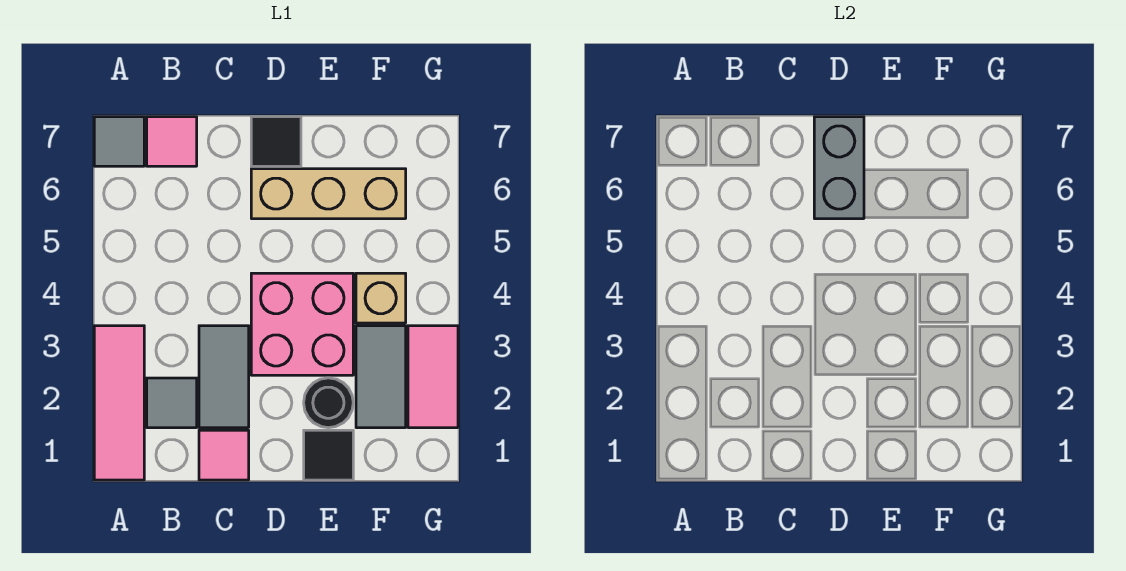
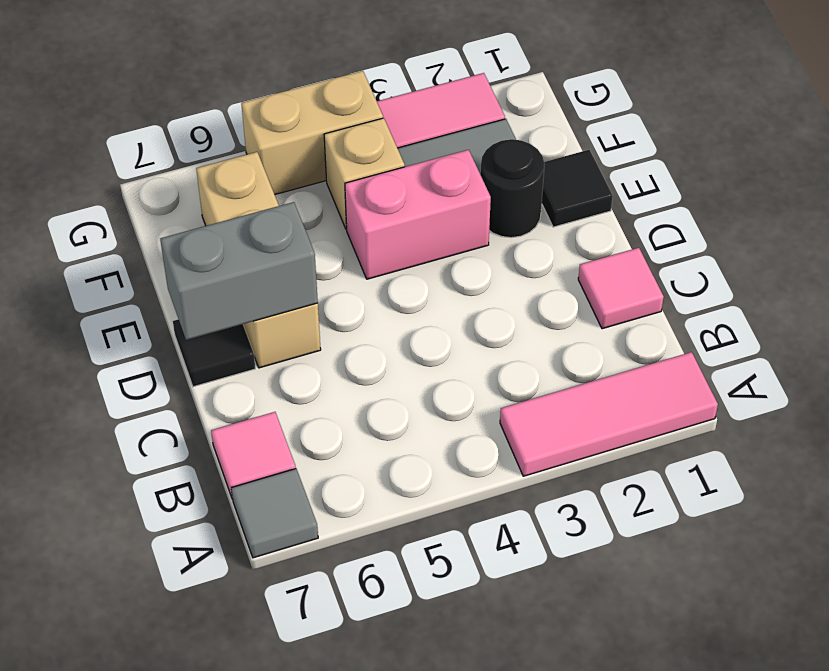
grey tile B2 level 1 -> none
grey tile C2:C3 level 1 -> none
pink brick D3:E4 level 1 -> pink brick E3:E4 level 1
none -> tan brick G4:G5 level 1

